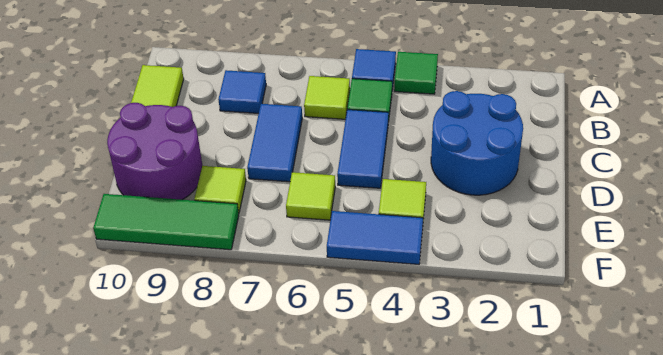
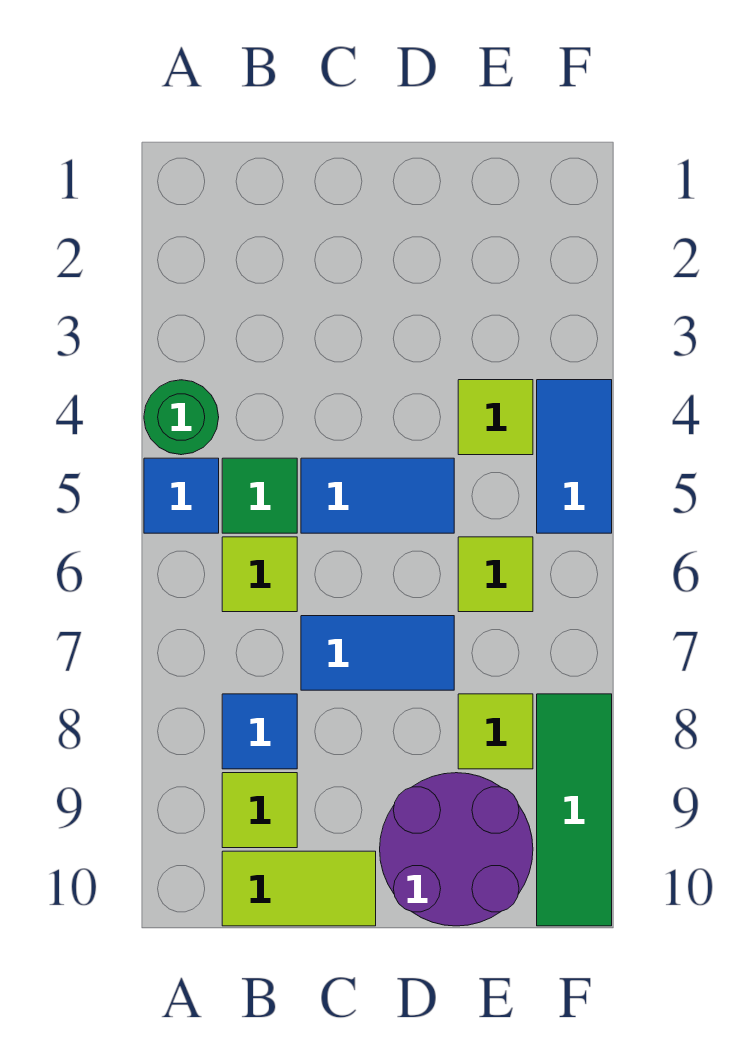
green tile A4 level 1 -> green round brick A4 level 1
none -> lime tile B9 level 1
blue round brick C2:D3 level 1 -> none

